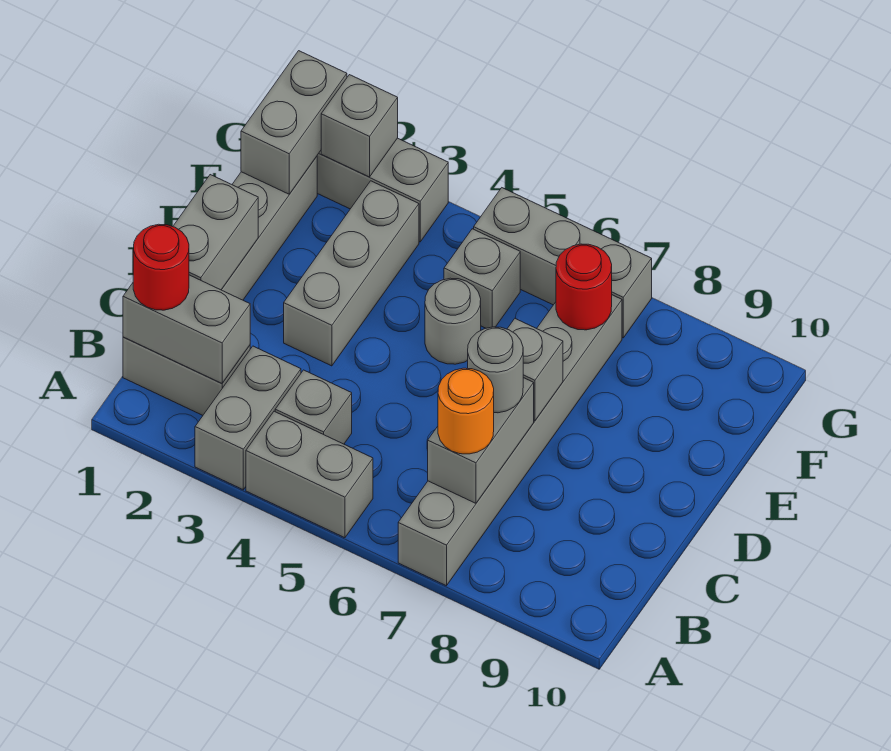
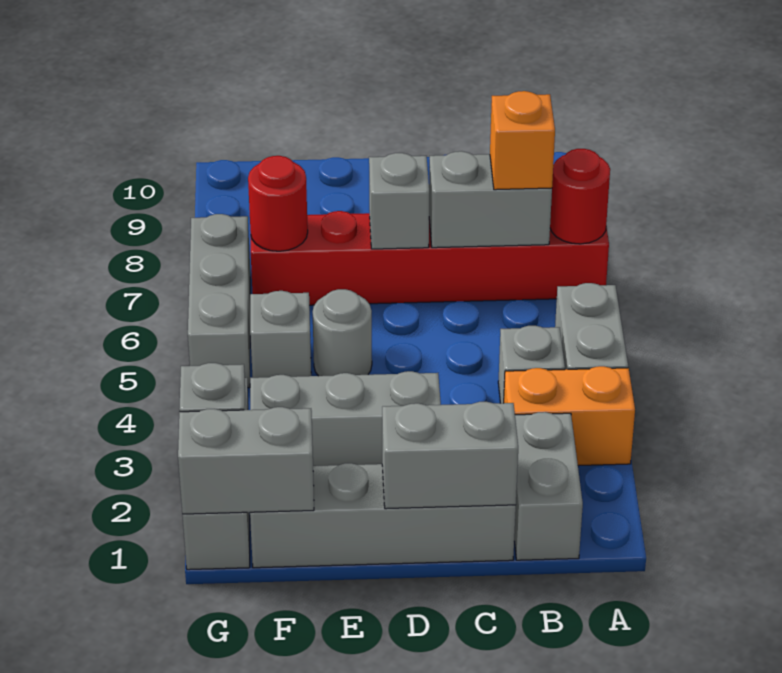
grey brick A3:B3 level 1 -> orange brick A3:B3 level 1
grey brick A7:F7 level 1 -> red brick A7:F7 level 1
grey brick B1:B2 level 2 -> none
red round brick B1 level 3 -> red round brick A7 level 2
orange round brick B7 level 3 -> orange brick B7 level 3
grey round brick C7 level 3 -> none

